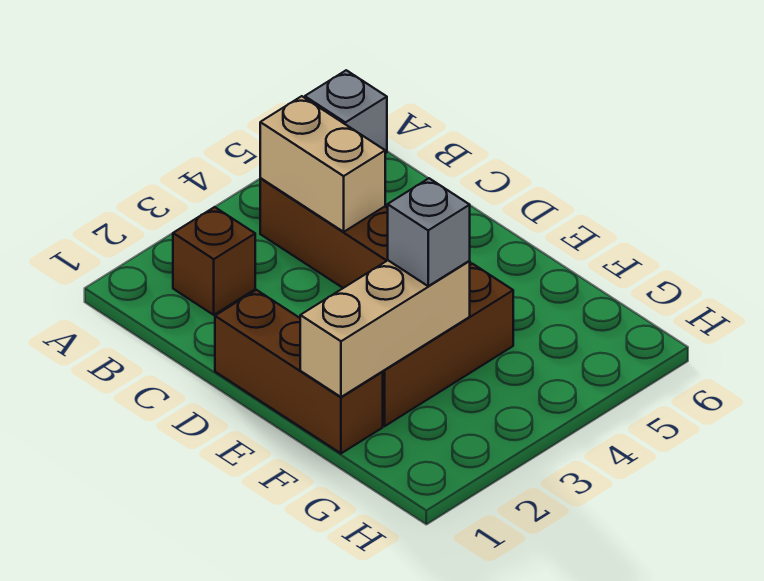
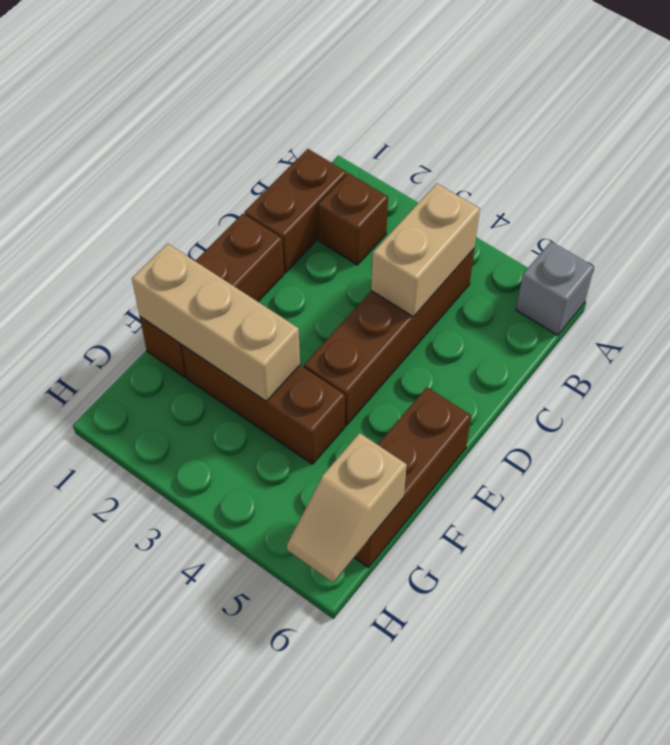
none -> brown brick B1:C1 level 1
none -> brown brick E6:G6 level 1
grey brick F3 level 3 -> none
none -> tan slope G6:H6 level 2 top G

